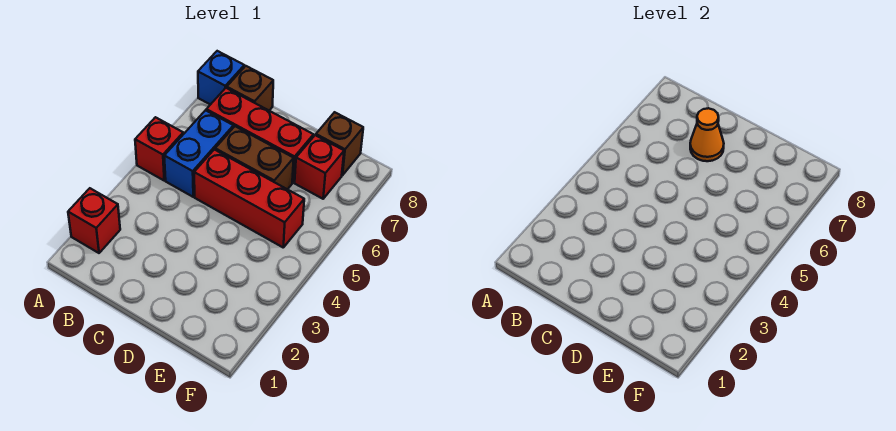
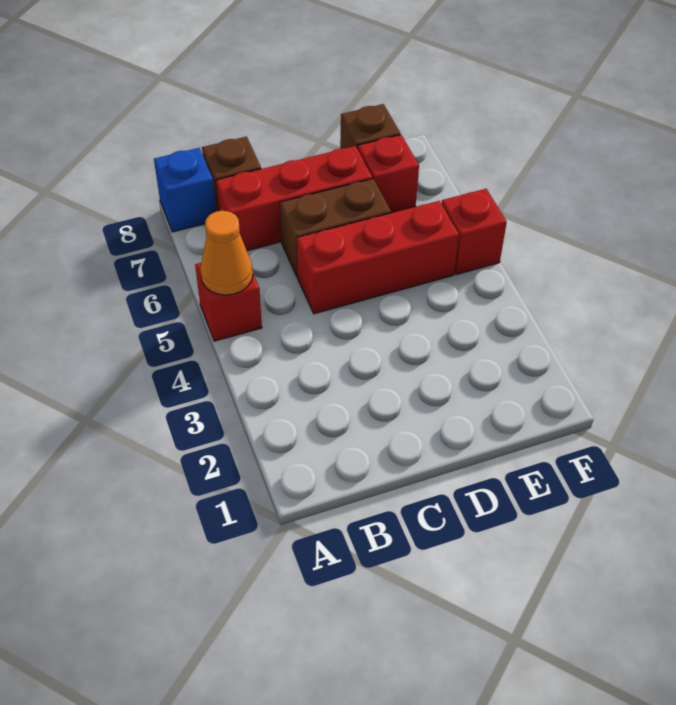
red brick A2 level 1 -> red brick F5 level 1
blue brick B5:B6 level 1 -> none
orange cone C7 level 2 -> orange cone A5 level 2

